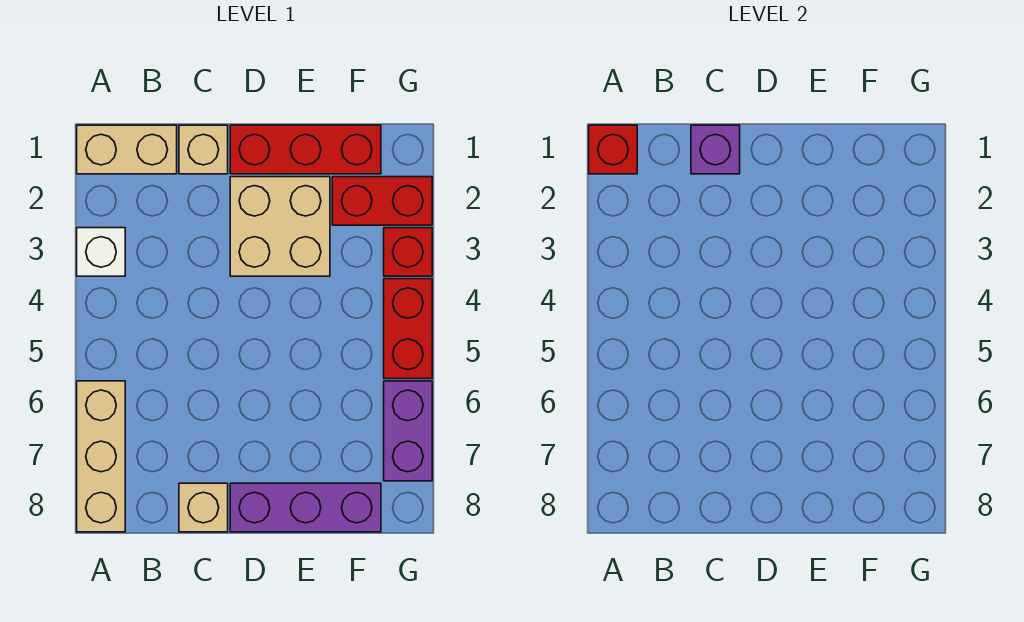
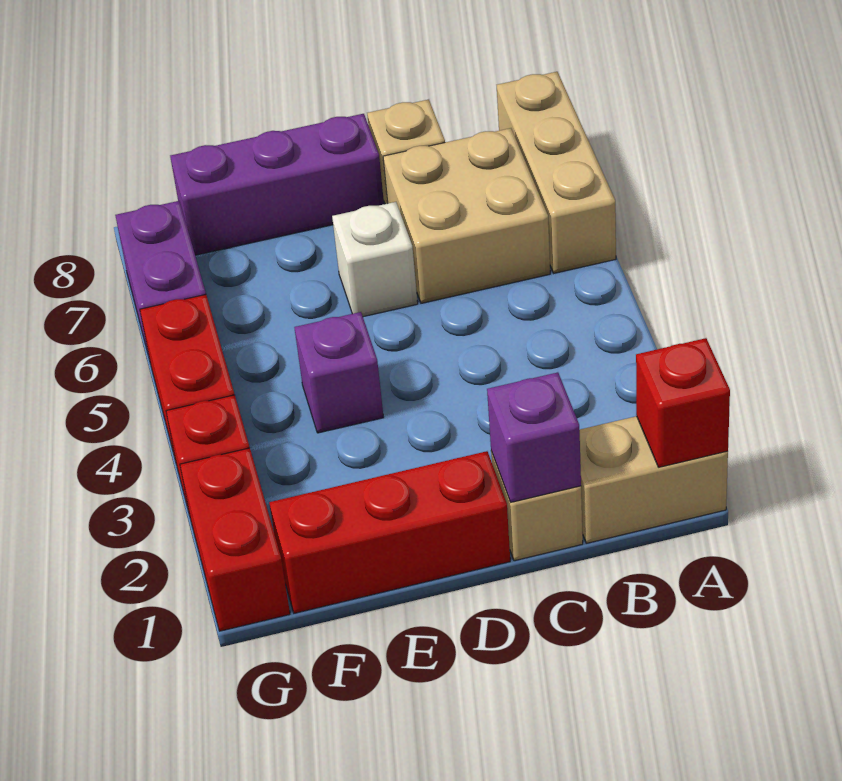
white brick A3 level 1 -> white brick D6 level 1
tan brick D2:E3 level 1 -> tan brick B6:C7 level 1
none -> purple brick E4 level 1
red brick F2:G2 level 1 -> red brick G1:G2 level 1

